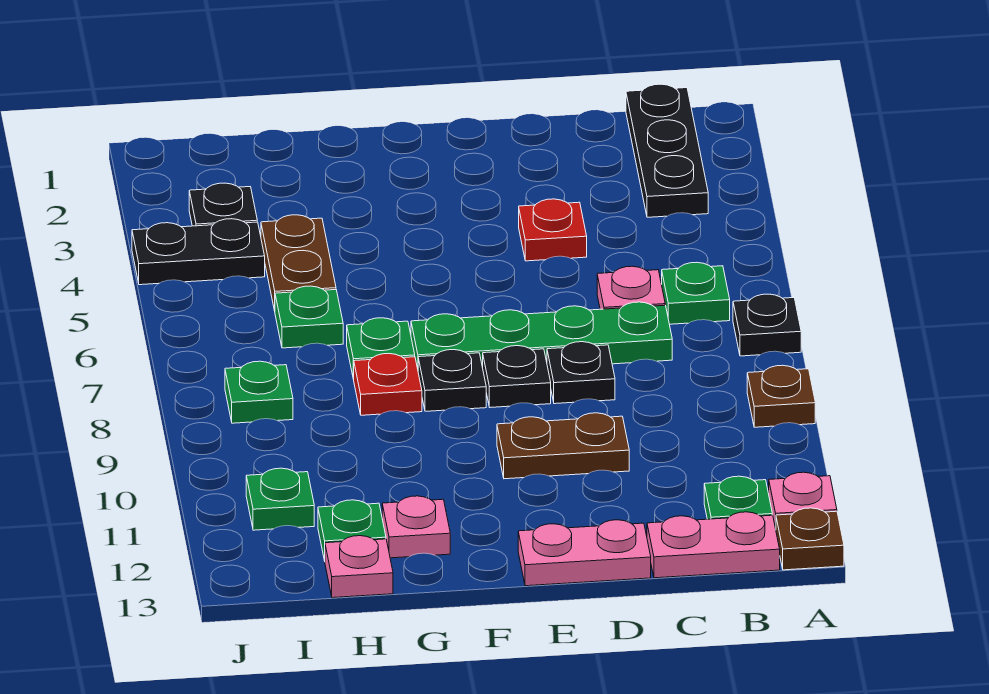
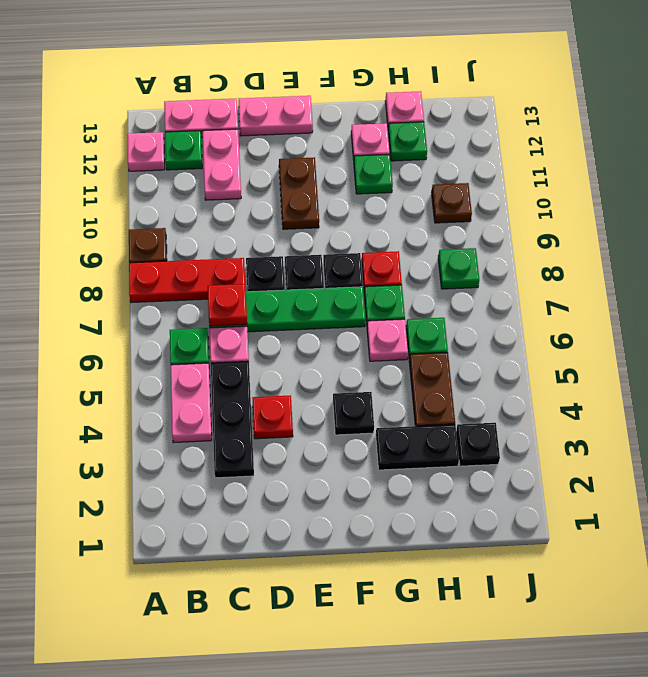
black plate A7 level 1 -> black plate F4 level 1
none -> red plate A8:C8 level 1
brown plate A13 level 1 -> brown plate I10 level 1
black plate B1:B3 level 1 -> black plate C3:C5 level 1
none -> pink plate B4:B5 level 1
none -> red plate C7 level 2
none -> pink plate C11:C12 level 1
brown plate D10:E10 level 1 -> brown plate E10:E11 level 1
none -> pink plate G6 level 1
black plate I4:J4 level 1 -> black plate G3:H3 level 1
green plate I11 level 1 -> green plate G11 level 1

